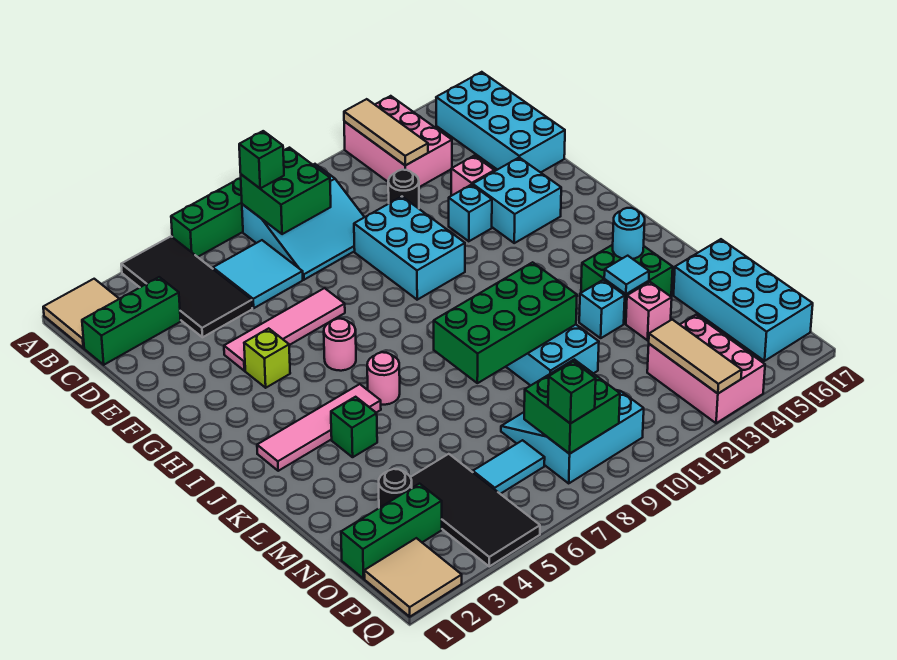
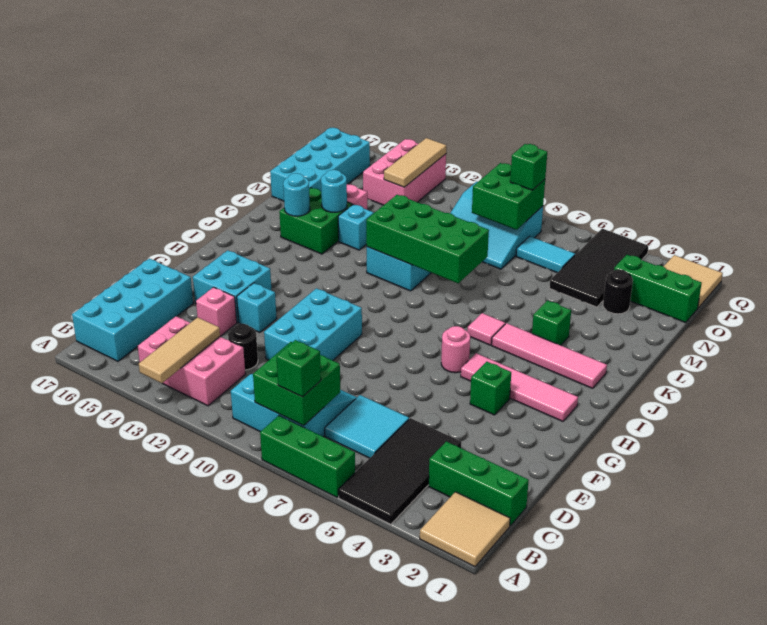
pink brick A13:C14 level 1 -> pink brick B12:C14 level 1
pink tile F4:F7 level 1 -> pink tile H2:H5 level 1
lime brick G4 level 1 -> green brick G4 level 1
pink round brick J6 level 1 -> pink tile J6 level 1
cyan tile L14 level 2 -> cyan round brick L14 level 2

